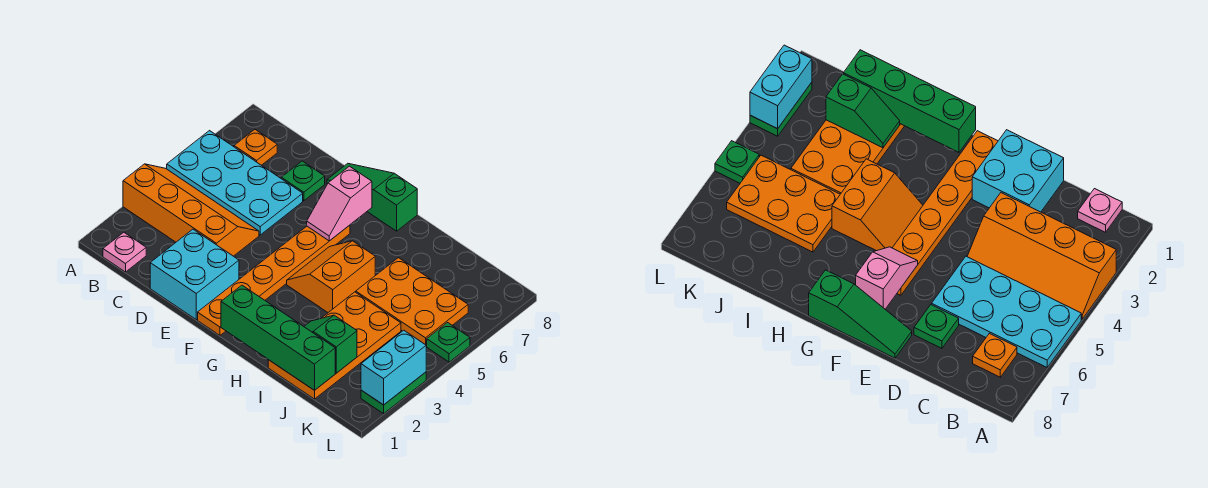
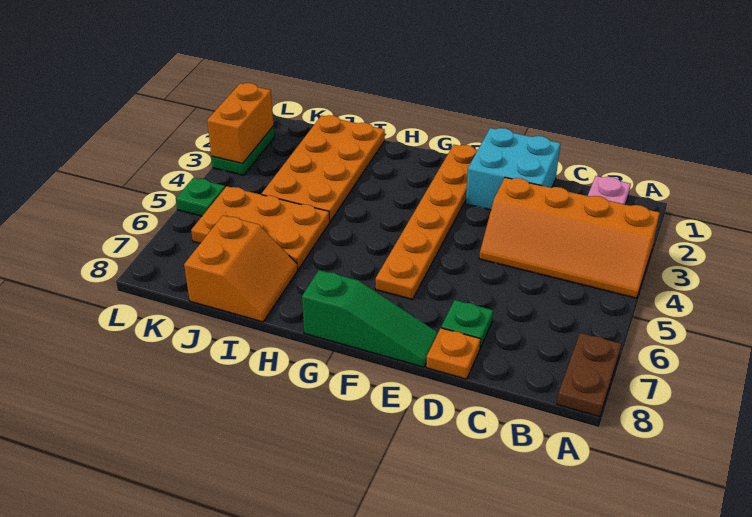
cyan plate A5:D6 level 1 -> none
none -> brown plate A7:A8 level 1
orange plate B7 level 1 -> orange plate D8 level 1
pink slope F6:F7 level 2 top 7 -> none
green brick G1:J1 level 2 -> none
orange slope G4:H5 level 1 top H -> orange slope I7:J8 level 1 top J
green slope I2:J2 level 2 top J -> none
cyan brick L2:L3 level 2 -> orange brick L2:L3 level 2

